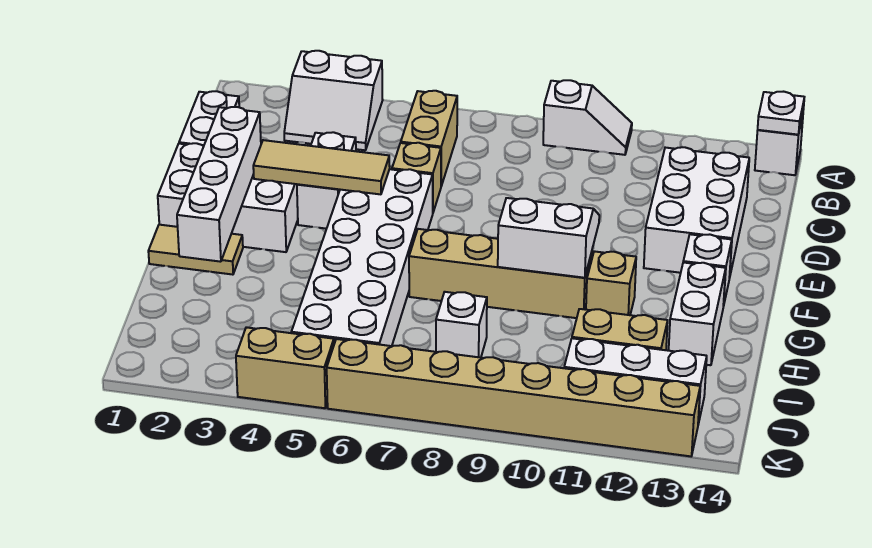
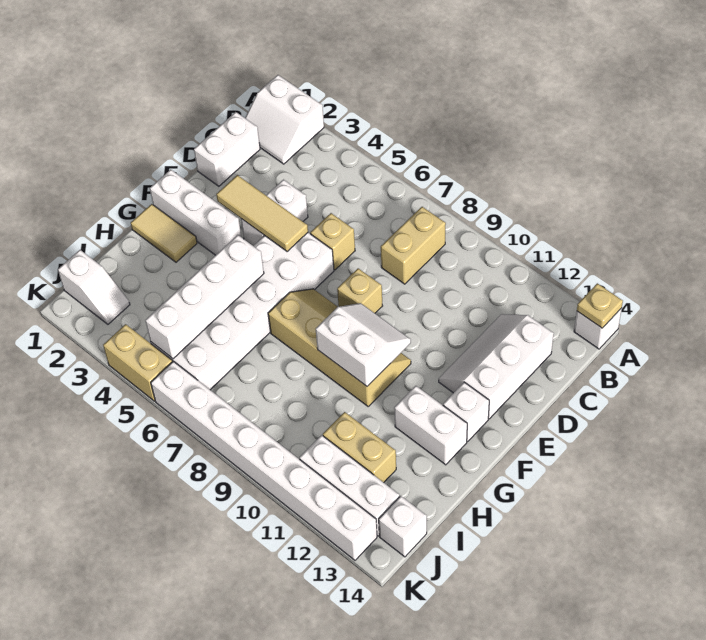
white slope A3:B4 level 1 top A -> white slope A1:B2 level 1 top A
white slope A9:A10 level 1 top 9 -> white slope J1:J2 level 1 top 1
white plate A14 level 2 -> tan plate A14 level 2
tan brick B6:C6 level 1 -> tan brick B8:C8 level 1
white brick C12:E13 level 1 -> white slope C12:E13 level 1 top 13
white brick E1:F3 level 1 -> white brick F1:F3 level 1
white brick E2:H2 level 2 -> white brick G5:J5 level 2
tan brick G11 level 1 -> tan brick E8 level 1
white brick G13:H13 level 1 -> white brick G12:G13 level 1
white brick I8 level 1 -> white brick J14 level 1
tan brick K6:K13 level 1 -> white brick K6:K13 level 1

